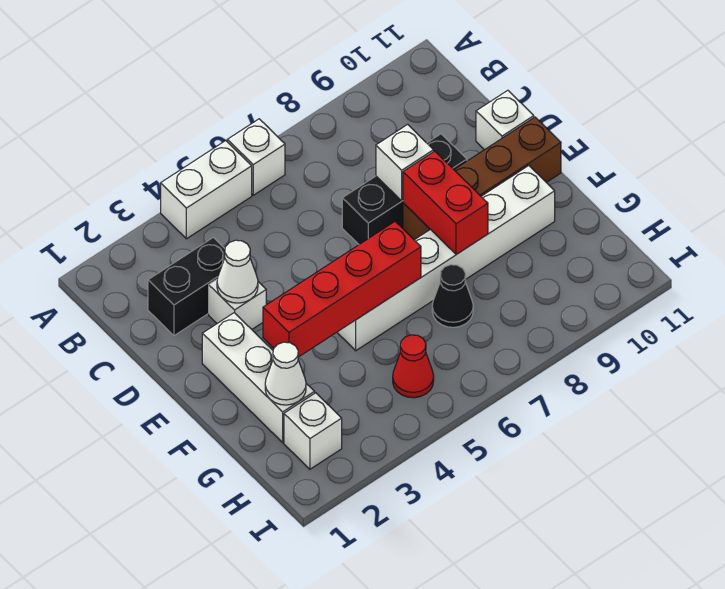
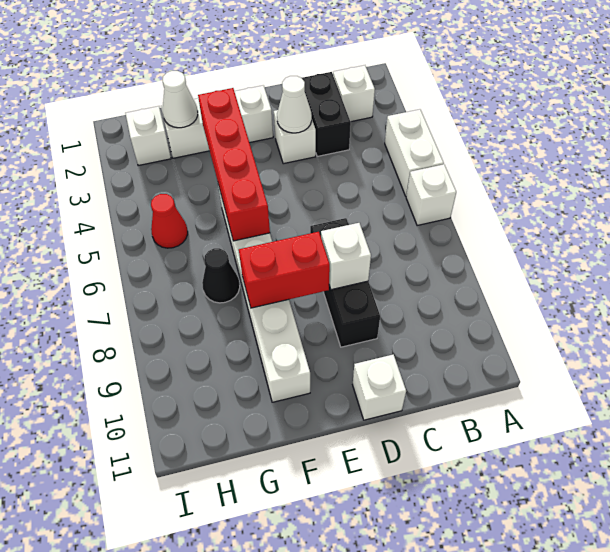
none -> white brick B2 level 1
brown brick E8:E11 level 1 -> none

